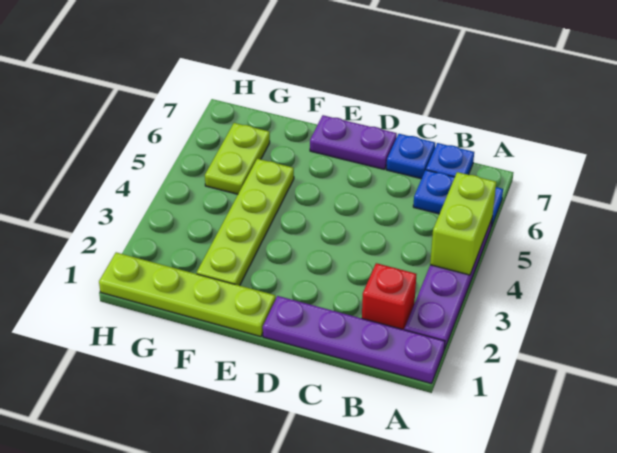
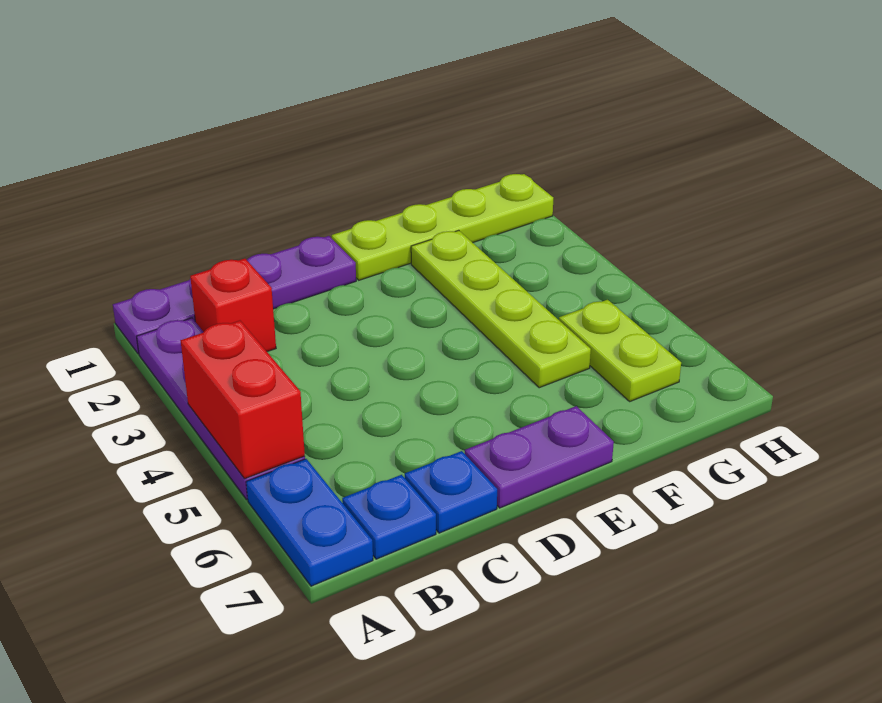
lime brick A4:A5 level 2 -> red brick A4:A5 level 2
blue plate A6:B6 level 1 -> blue plate A6:A7 level 1

